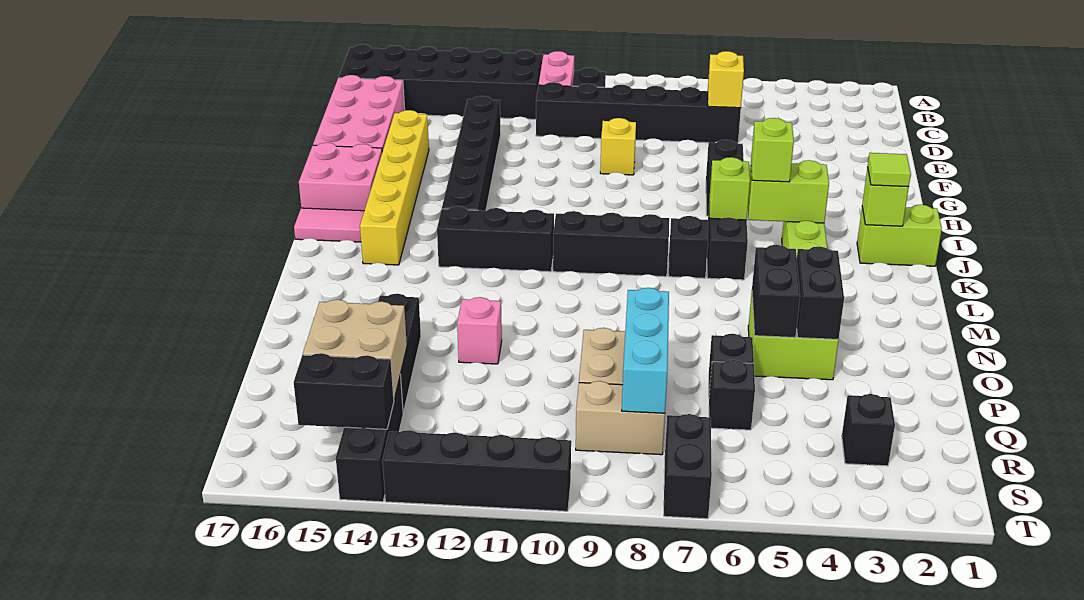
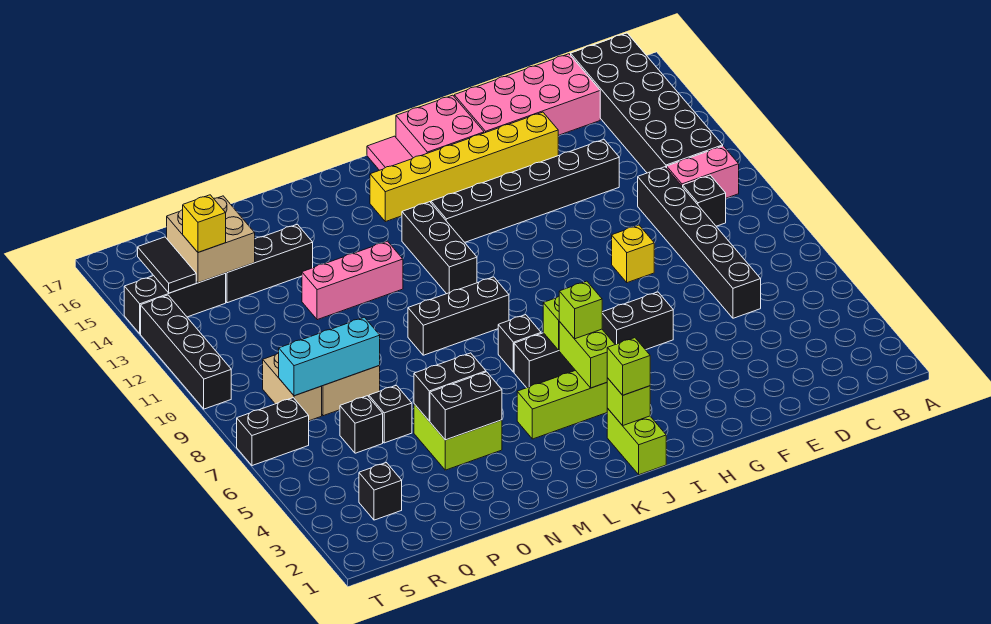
yellow brick D6 level 2 -> yellow brick R14 level 3
lime tile J2 level 3 -> lime brick J2 level 3
black brick K8:K10 level 1 -> black brick K9:M9 level 1
pink brick O12 level 1 -> pink brick M12:O12 level 1
black brick S14:S15 level 2 -> black tile S14:S15 level 2

